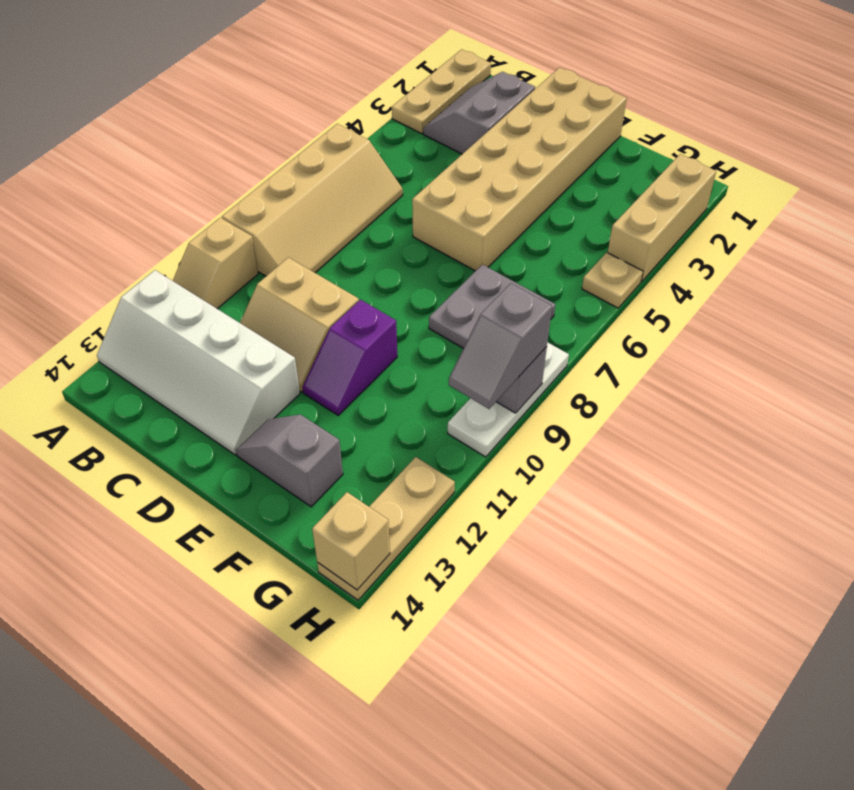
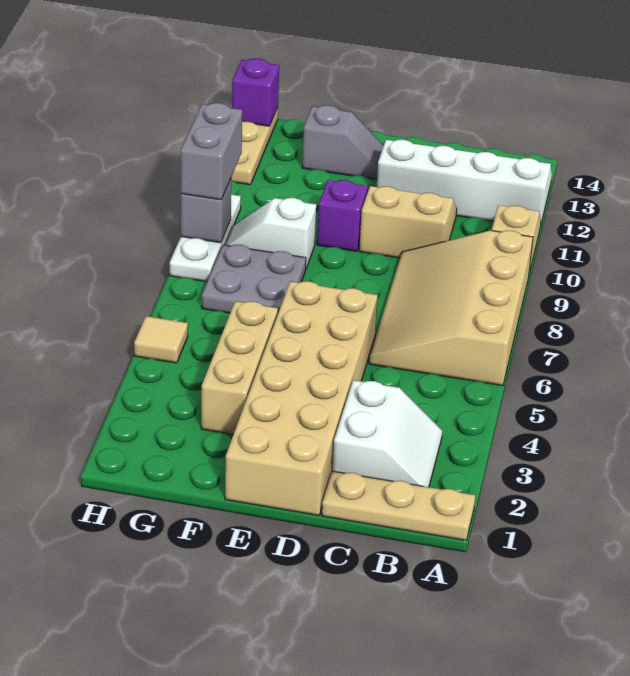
tan plate A1:A3 level 1 -> tan plate A1:C1 level 1
tan slope A6:B9 level 1 top A -> tan slope A6:C9 level 1 top A
grey slope B2:C3 level 1 top C -> white slope B2:C3 level 1 top C
none -> white slope F9:G9 level 1 top F
tan brick H2:H4 level 1 -> tan brick F3:F5 level 1
tan plate H5 level 1 -> tan tile H5 level 1
grey slope H9:H10 level 3 top 9 -> grey brick H9:H10 level 3
tan brick H14 level 2 -> purple brick H14 level 2

